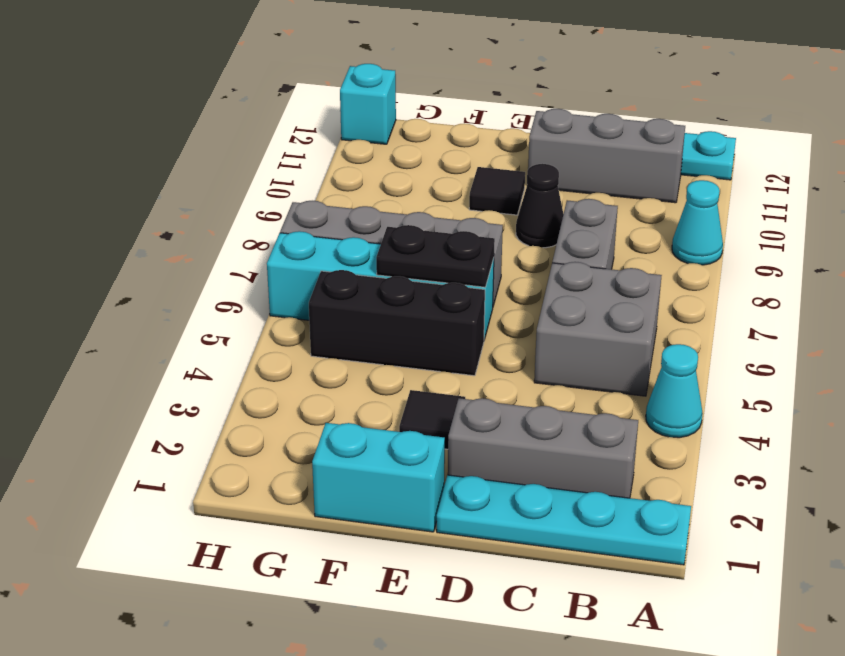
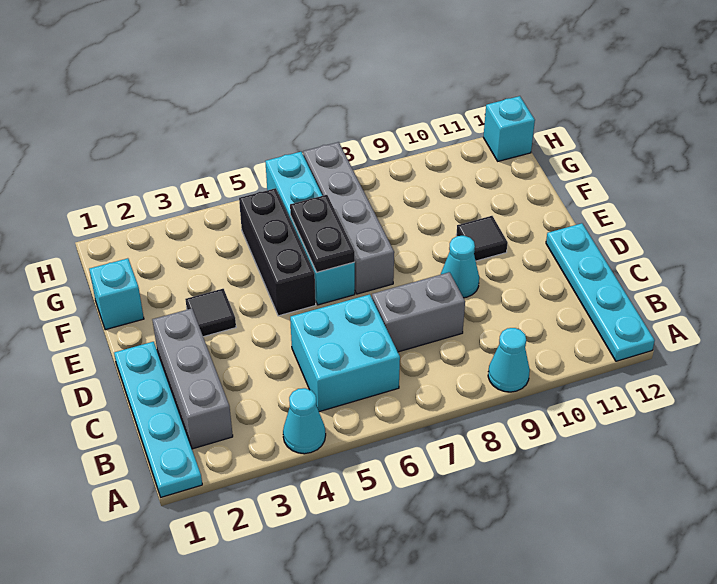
grey brick B5:C6 level 1 -> cyan brick B5:C6 level 1
grey brick B11:D11 level 1 -> none
black cone D9 level 1 -> cyan cone D9 level 1
cyan brick E1:F1 level 1 -> cyan brick F1 level 1

